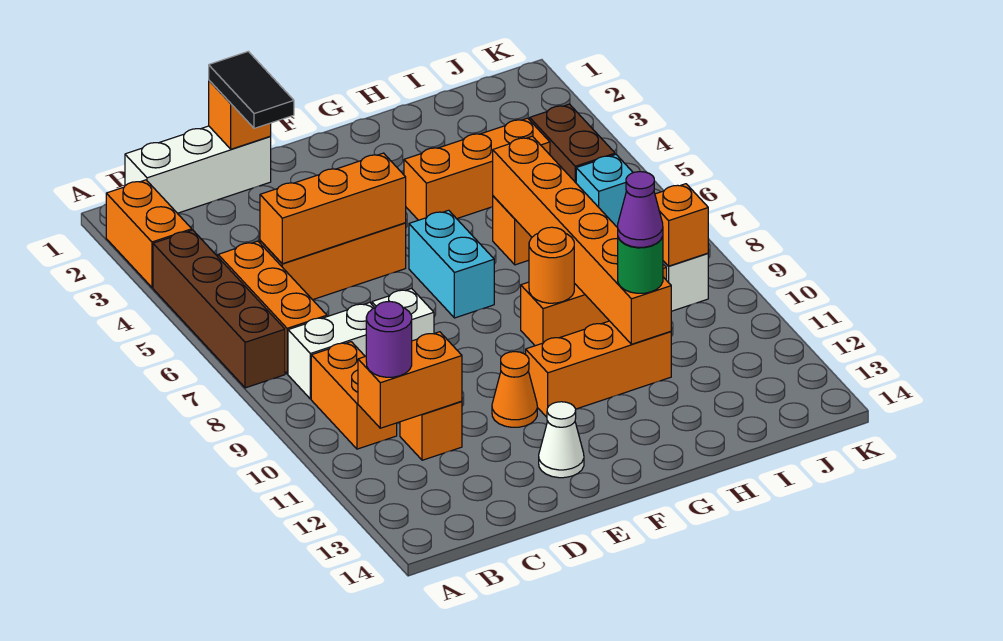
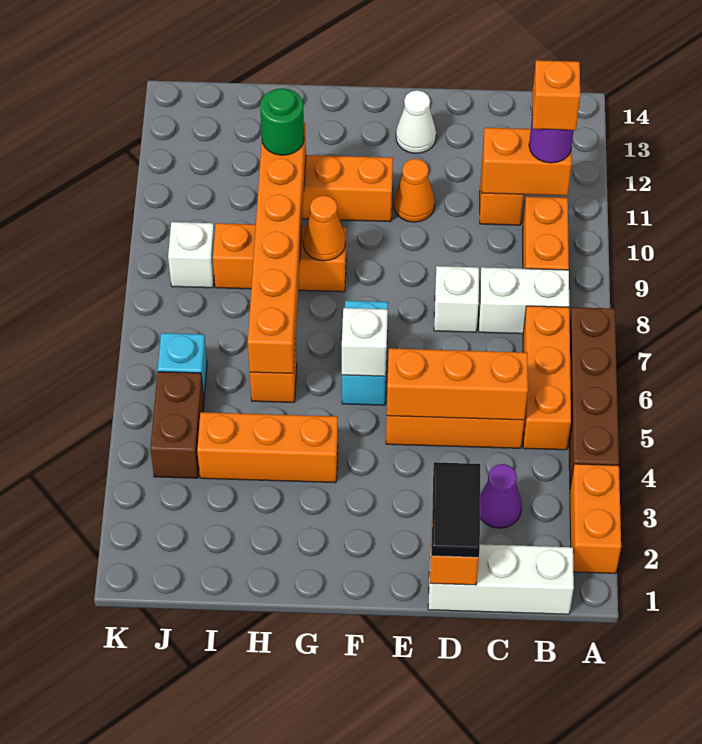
none -> white brick F6 level 2
orange round brick G9 level 2 -> orange cone G9 level 2
purple cone H11 level 4 -> purple cone C3 level 1
orange brick J9 level 2 -> orange brick B11 level 4

